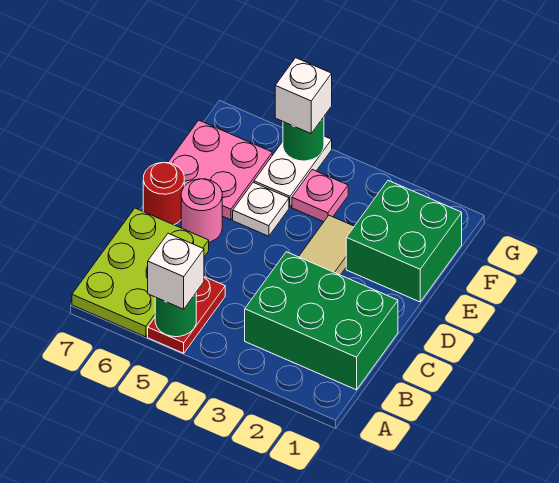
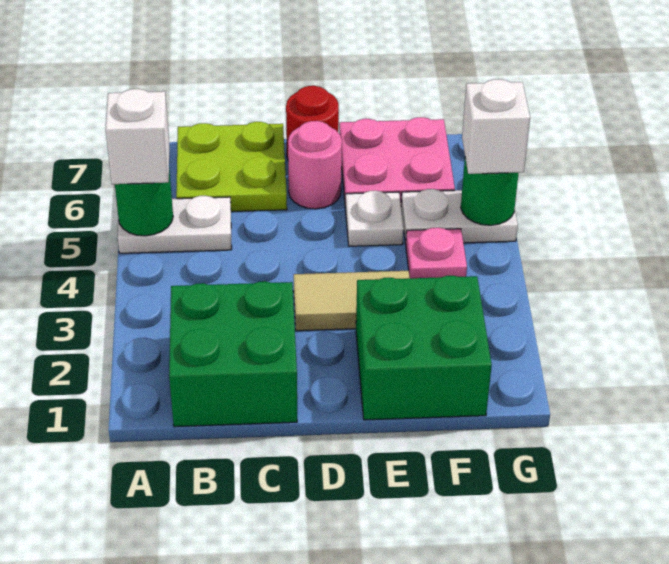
red plate A5:B5 level 1 -> white plate A5:B5 level 1
lime plate A6:C7 level 1 -> lime plate B6:C7 level 1
green brick B1:C3 level 1 -> green brick B1:C2 level 1

